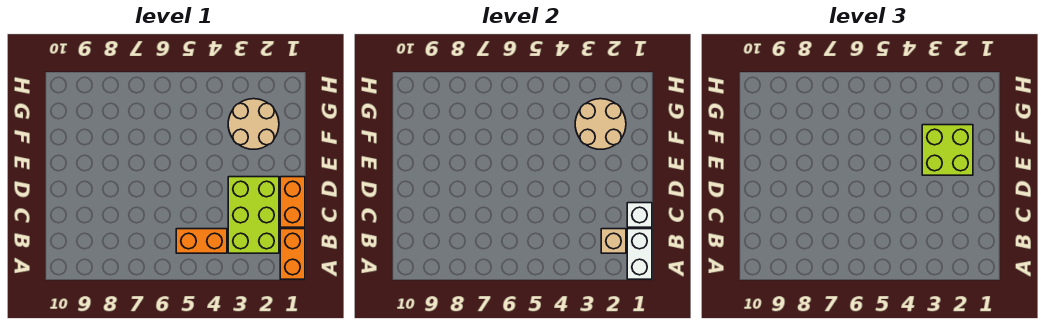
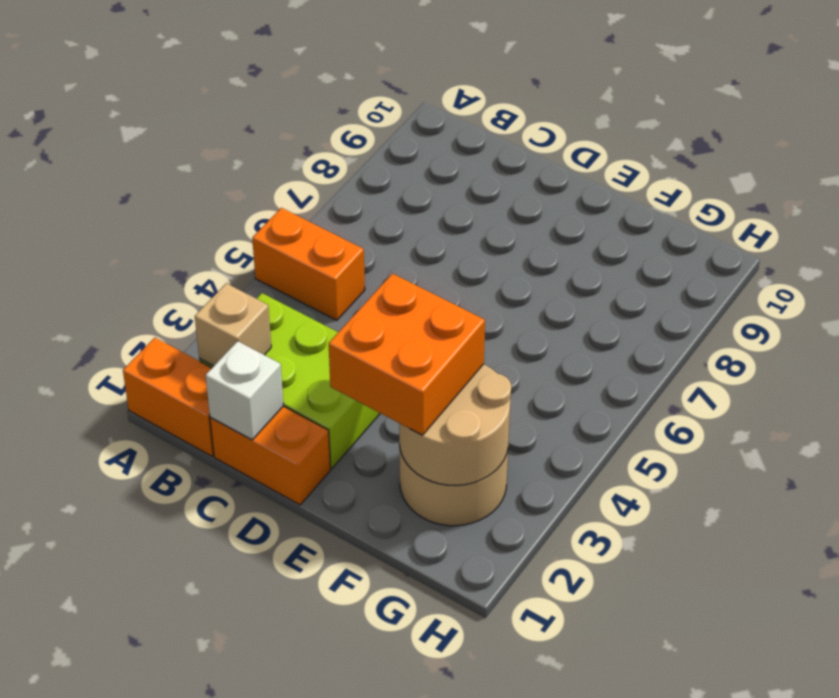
white brick A1:B1 level 2 -> none
orange brick B4:B5 level 1 -> orange brick A5:B5 level 1
lime brick E2:F3 level 3 -> orange brick E2:F3 level 3

